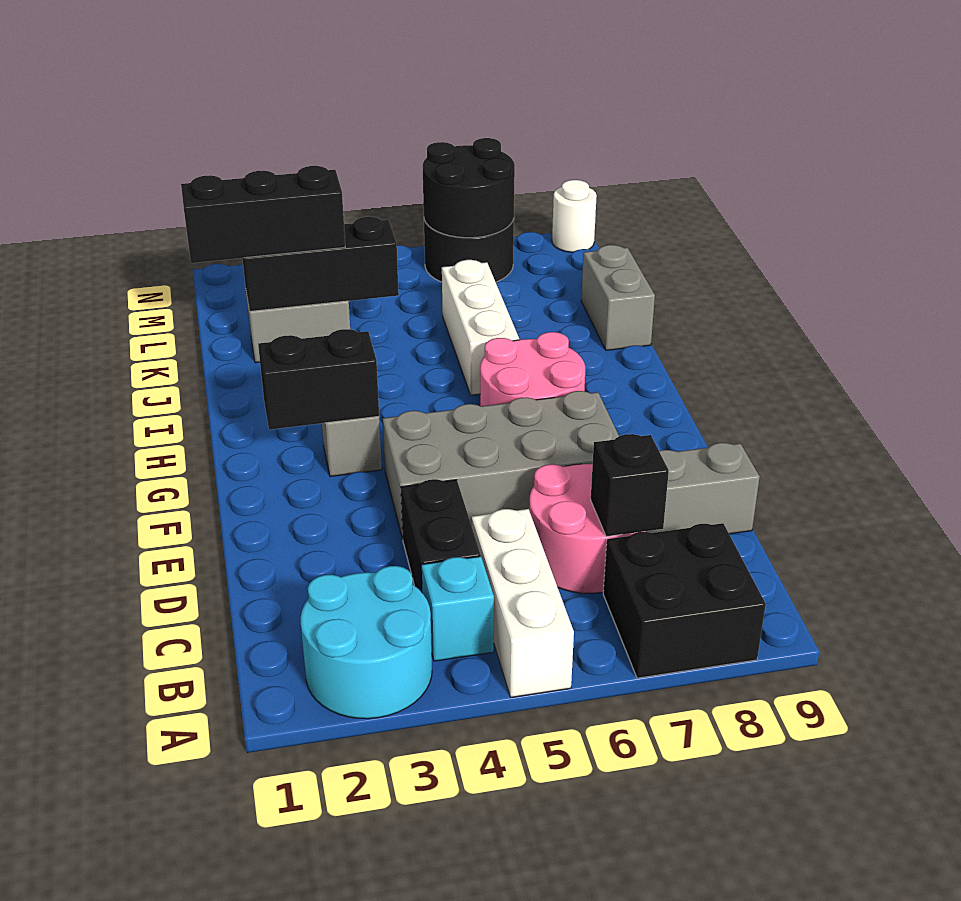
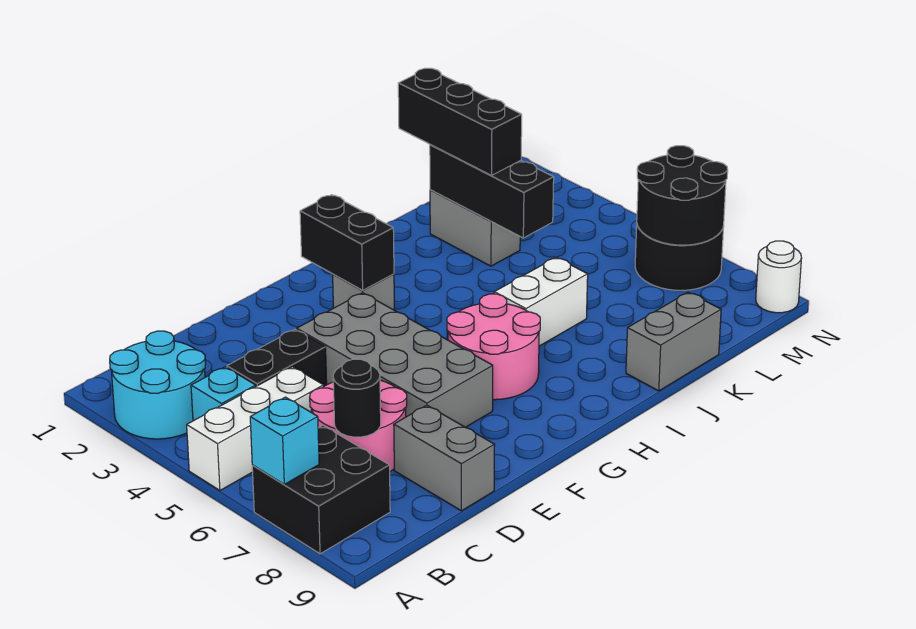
none -> cyan brick A7 level 2
black brick C7 level 2 -> black round brick C7 level 2
white brick I6:K6 level 1 -> white brick I6:J6 level 1

